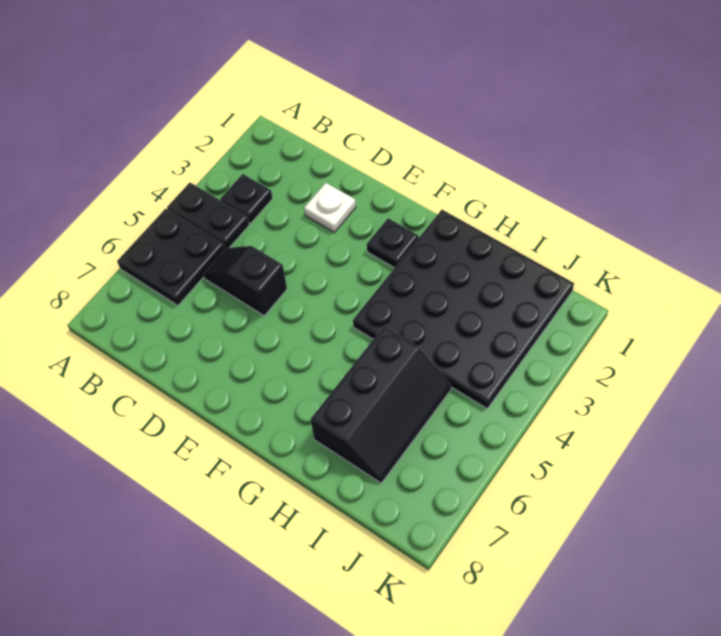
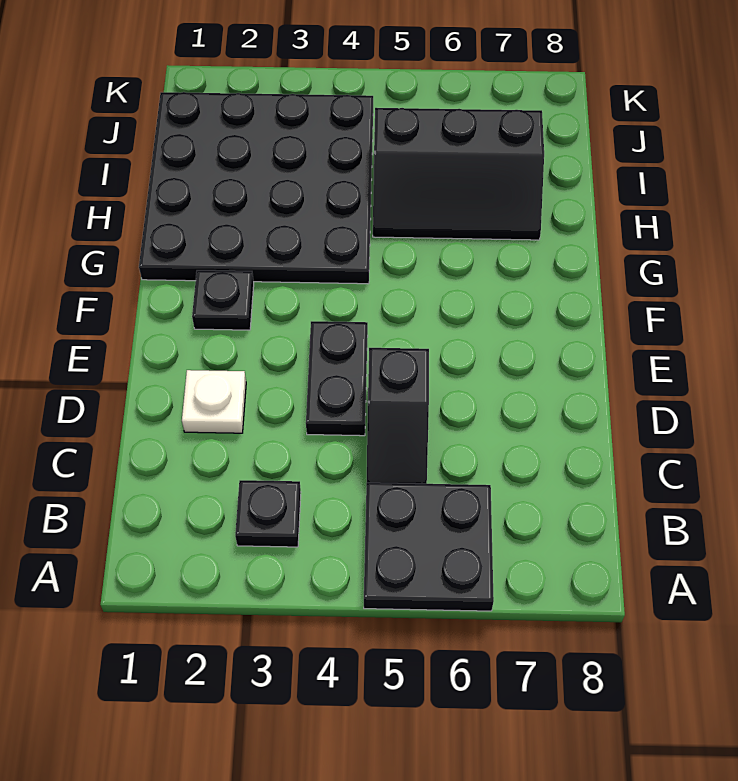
black plate A4:B4 level 1 -> black plate D4:E4 level 1
black slope H5:I7 level 1 top H -> black slope H5:I7 level 1 top I

